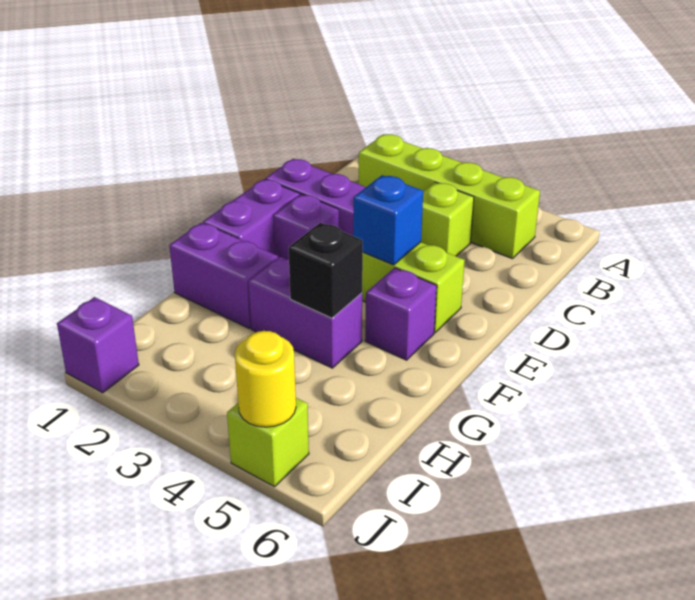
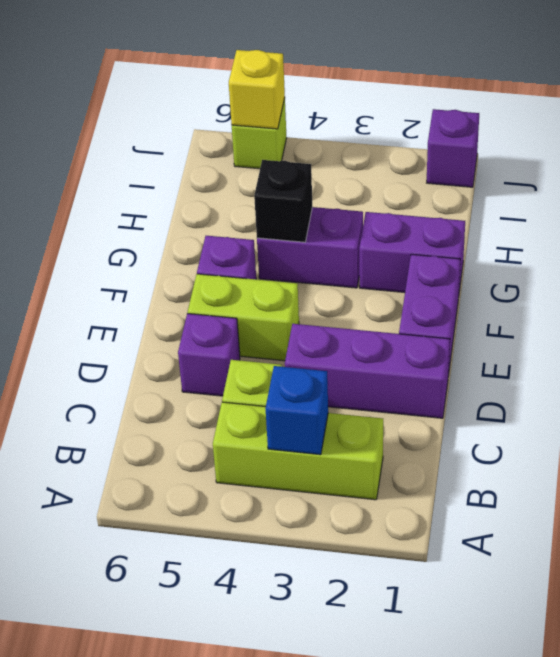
lime brick B2:B5 level 1 -> lime brick B2:B4 level 1
purple brick E2 level 1 -> purple brick D5 level 1
blue brick E4 level 2 -> blue brick B3 level 2
yellow round brick J5 level 2 -> yellow brick J5 level 2

